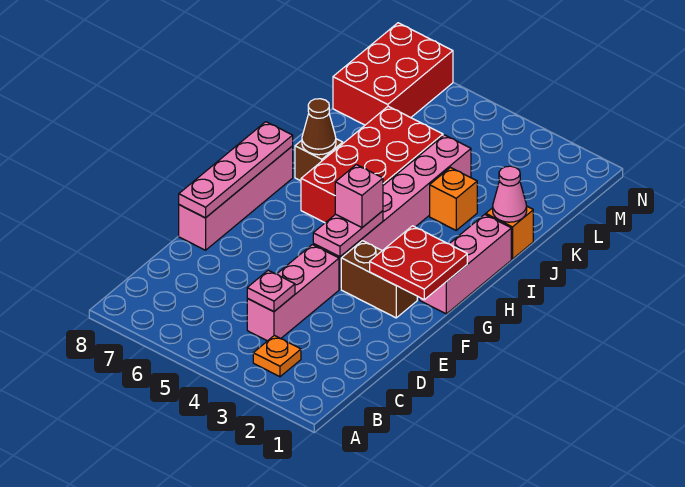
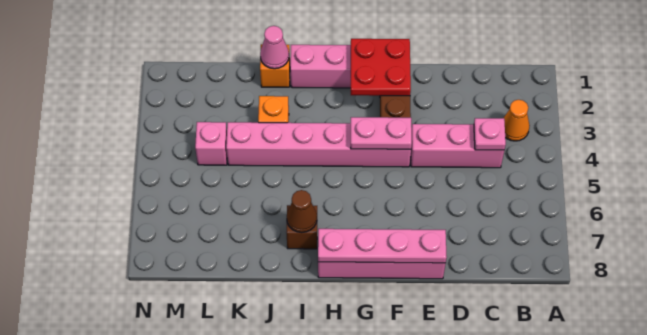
orange plate B3 level 1 -> orange cone B3 level 1
pink brick G4 level 3 -> pink brick L4 level 1
red brick H5:K6 level 1 -> none
red brick L7:N8 level 1 -> none

